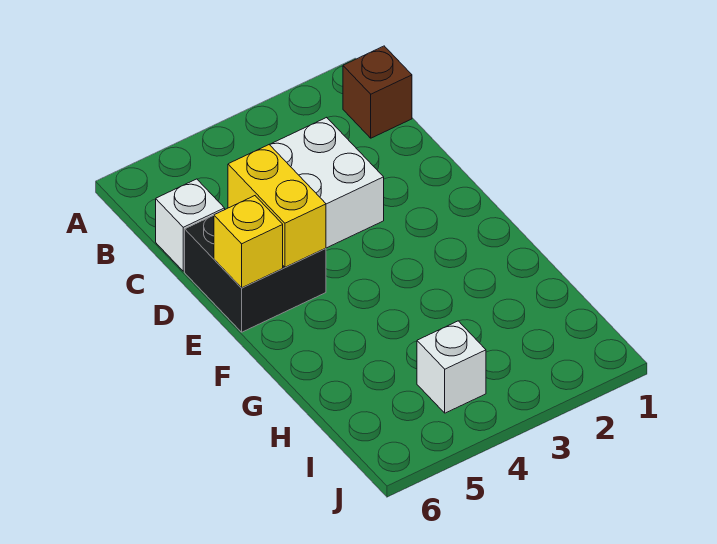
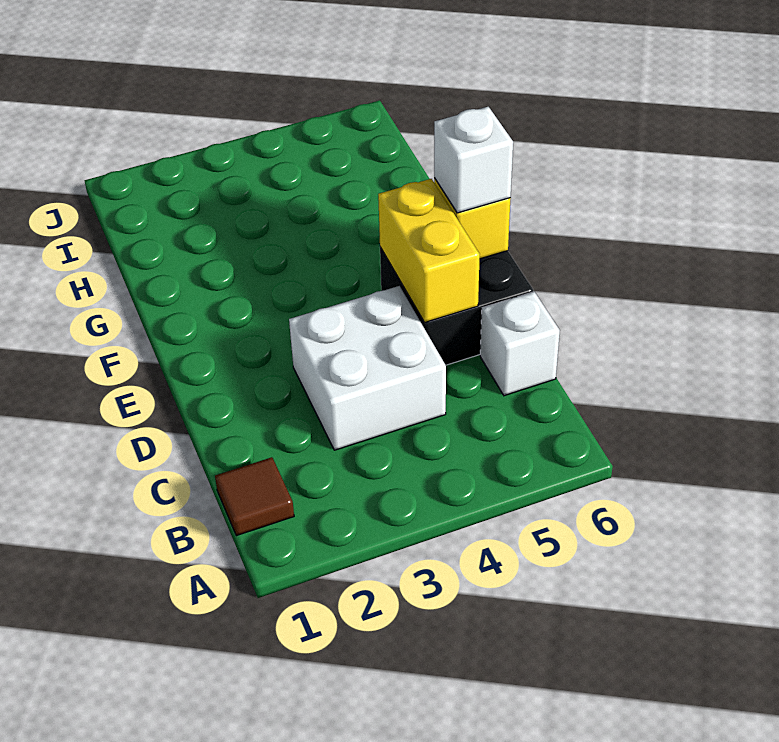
brown brick B1 level 1 -> brown tile B1 level 1
white brick I4 level 1 -> white brick E6 level 3

